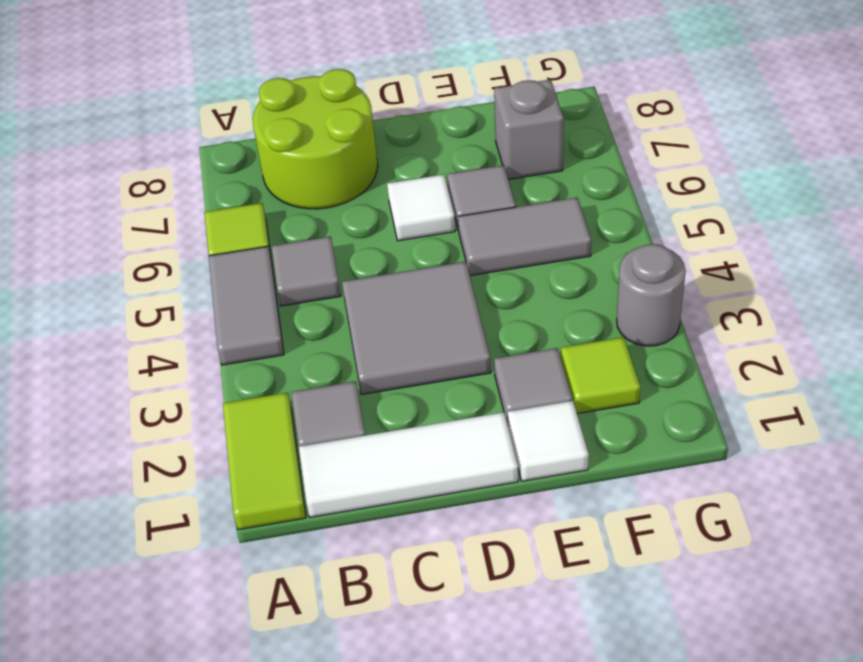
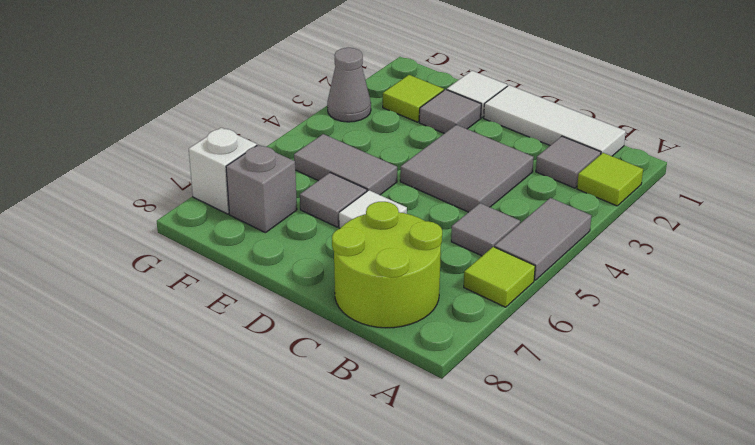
lime tile A1:A2 level 1 -> lime tile A2 level 1
grey round brick G3 level 1 -> grey cone G3 level 1
none -> white brick G7 level 1

